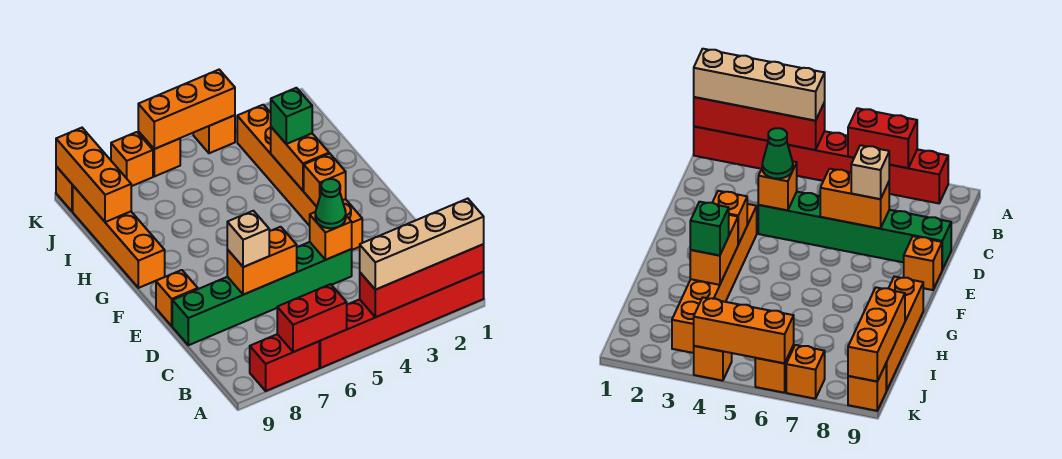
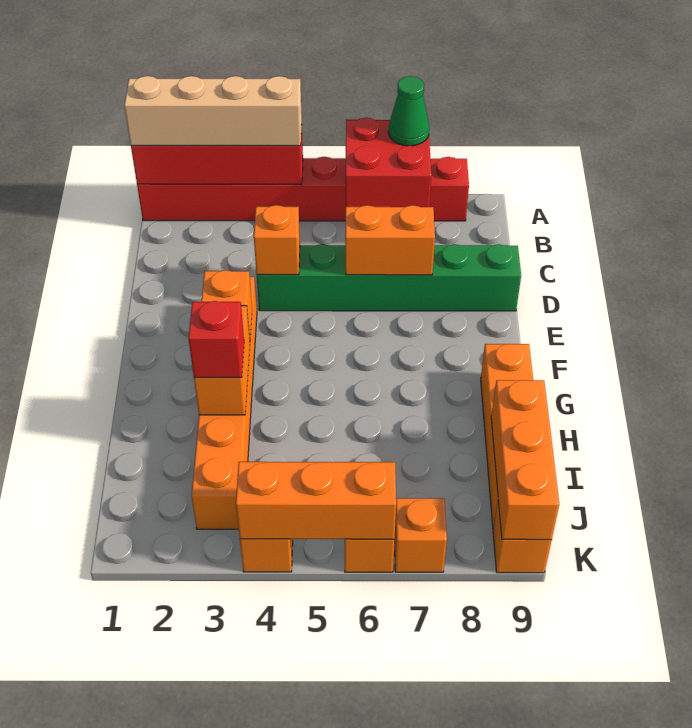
red brick A6:A7 level 2 -> red brick A6:B7 level 2
green cone D4 level 3 -> green cone A7 level 3
tan brick D7 level 3 -> none
orange brick E9 level 1 -> none
green brick H3 level 3 -> red brick H3 level 3

